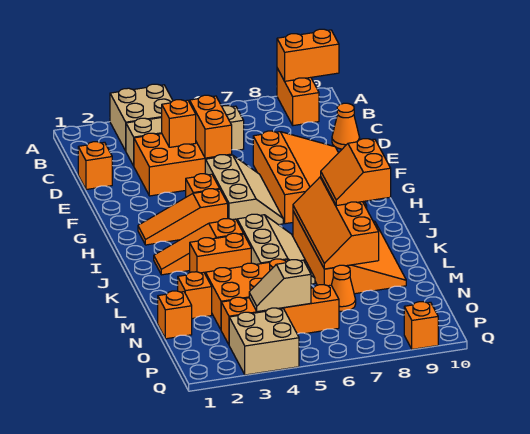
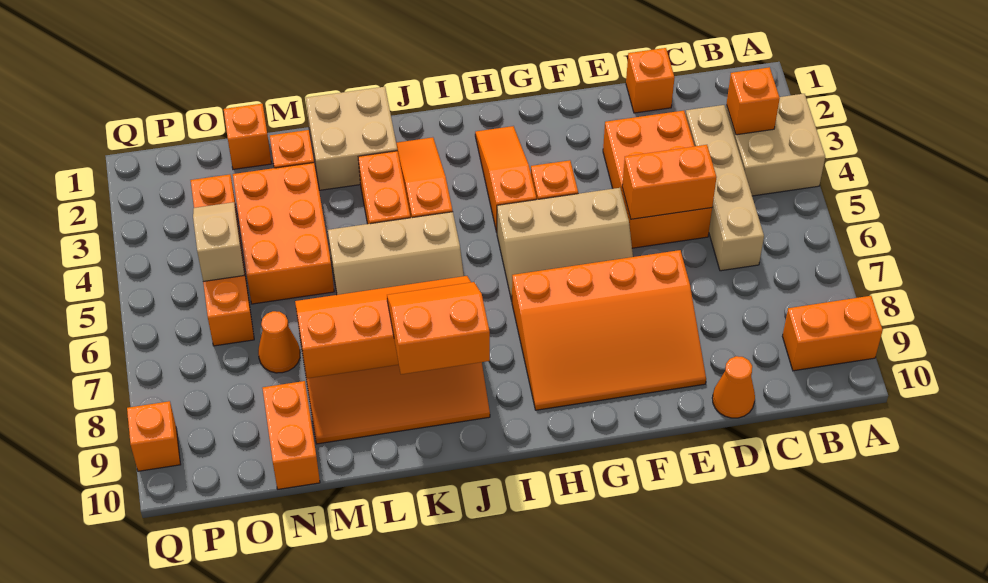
orange brick A9:A10 level 2 -> orange brick N9:N10 level 1
orange brick D4 level 2 -> orange brick B3 level 2
tan brick P3:Q4 level 1 -> tan brick K1:L2 level 1

